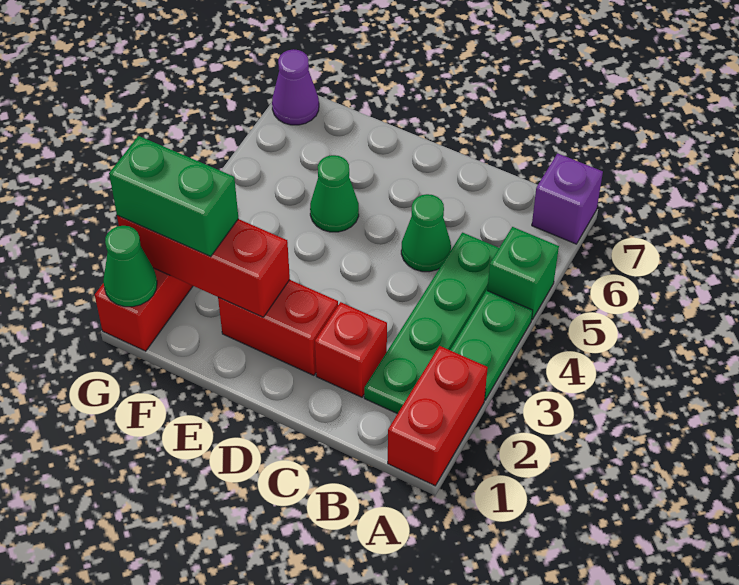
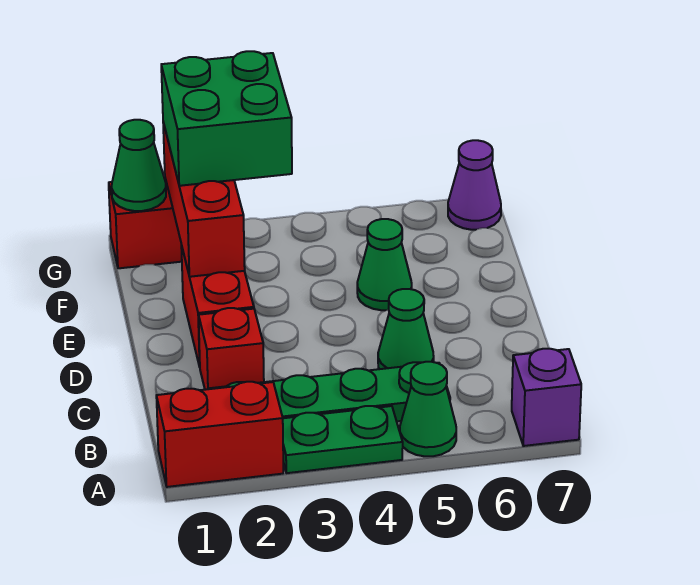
green brick A5 level 1 -> green cone A5 level 1
green brick F2:G2 level 3 -> green brick F2:G3 level 3

